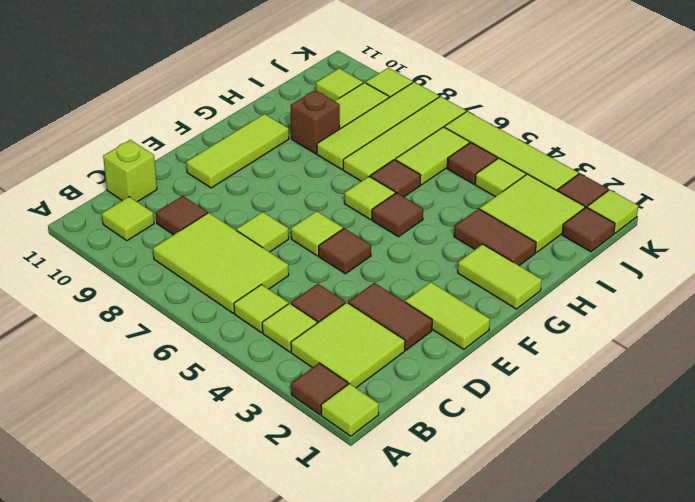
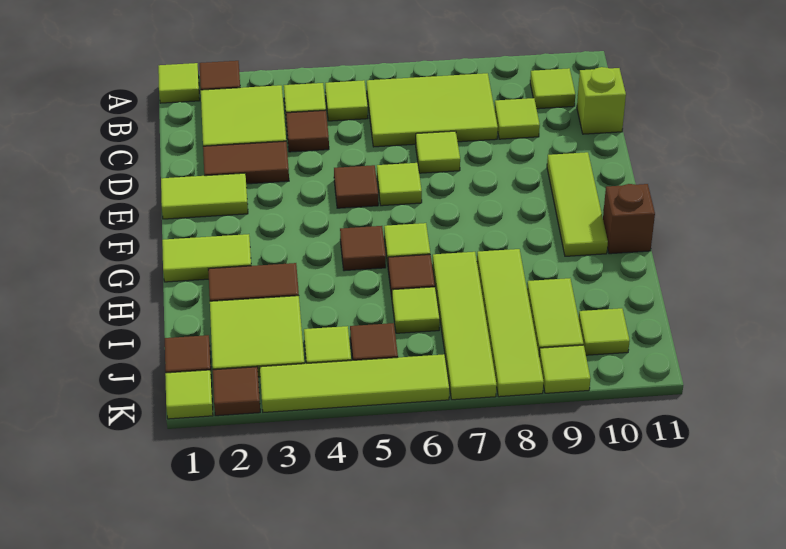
brown tile C9 level 1 -> lime tile C9 level 1
brown brick H9 level 1 -> brown brick G11 level 1
lime tile I6:J6 level 1 -> lime tile I6 level 1

